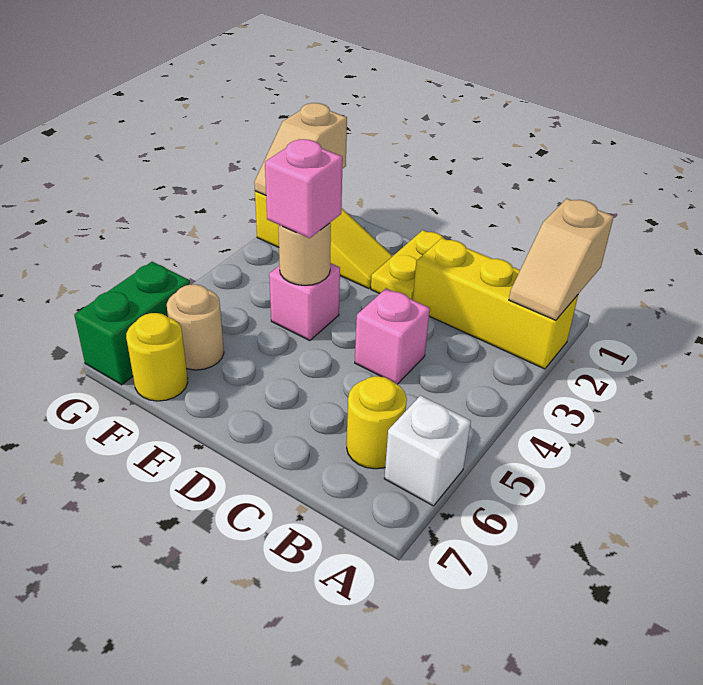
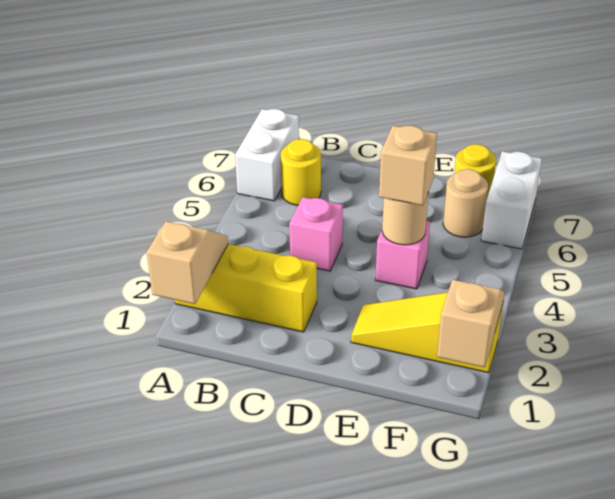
white brick A6 level 1 -> white brick A6:A7 level 1
yellow plate D1:D2 level 1 -> none
pink brick E4 level 3 -> tan brick E4 level 3
green brick G6:G7 level 1 -> white brick G6:G7 level 1

